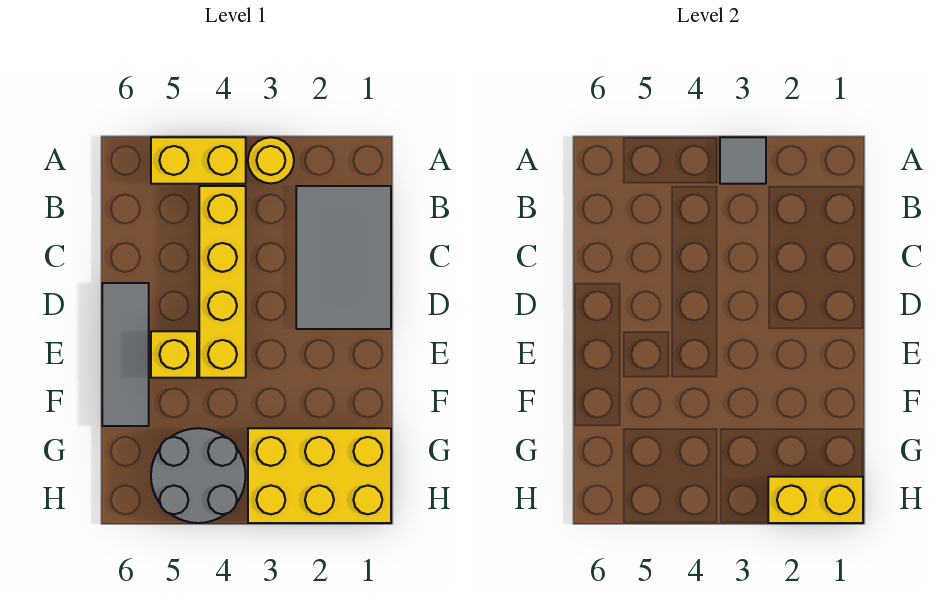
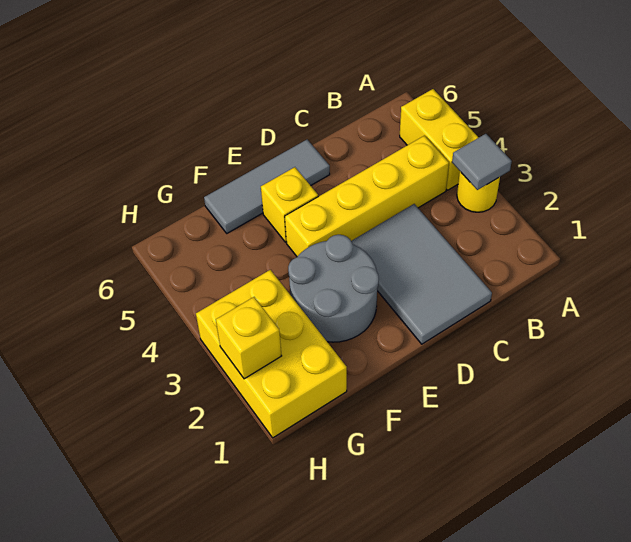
grey tile B1:D2 level 1 -> grey tile C1:D3 level 1
grey round brick G4:H5 level 1 -> grey round brick E2:F3 level 1
yellow brick H1:H2 level 2 -> yellow brick H2 level 2

